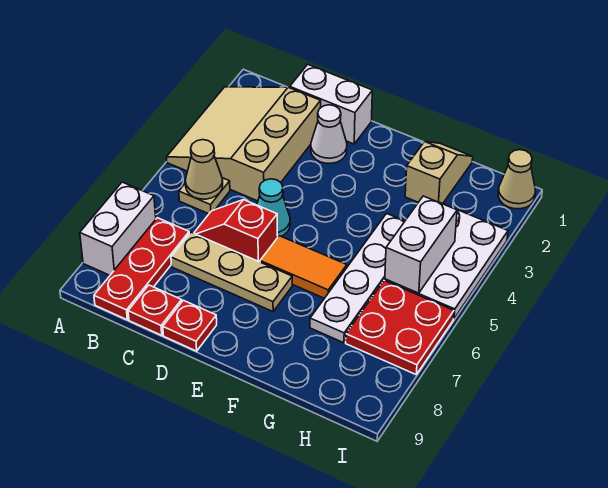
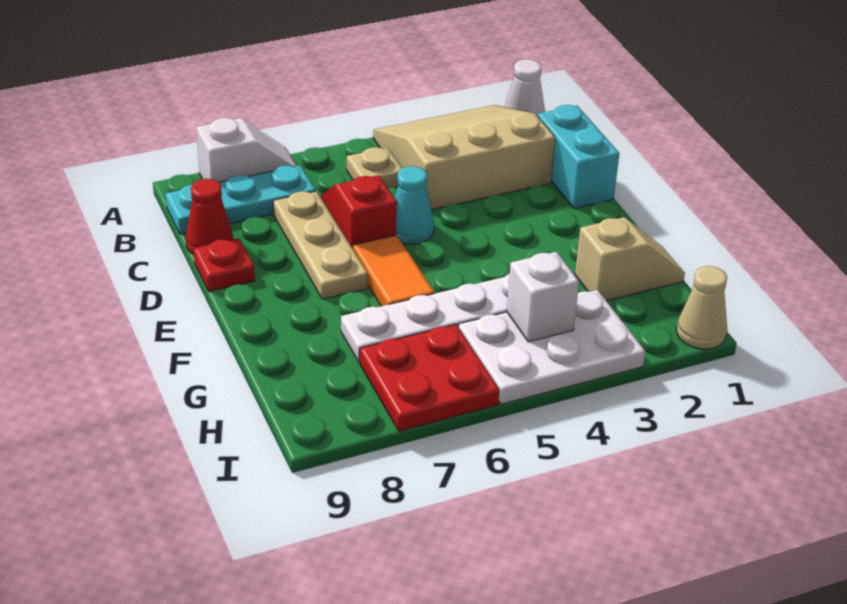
white brick A7:A8 level 1 -> white slope A7:A8 level 1 top 8
tan cone B5 level 2 -> none
red plate B7:B9 level 1 -> cyan plate B7:B9 level 1
white brick C1:D1 level 1 -> cyan brick C1:D1 level 1
red plate C9 level 1 -> red cone C9 level 1
white cone D2 level 1 -> white cone A1 level 1
white brick H4:H5 level 2 -> white brick H4 level 2

